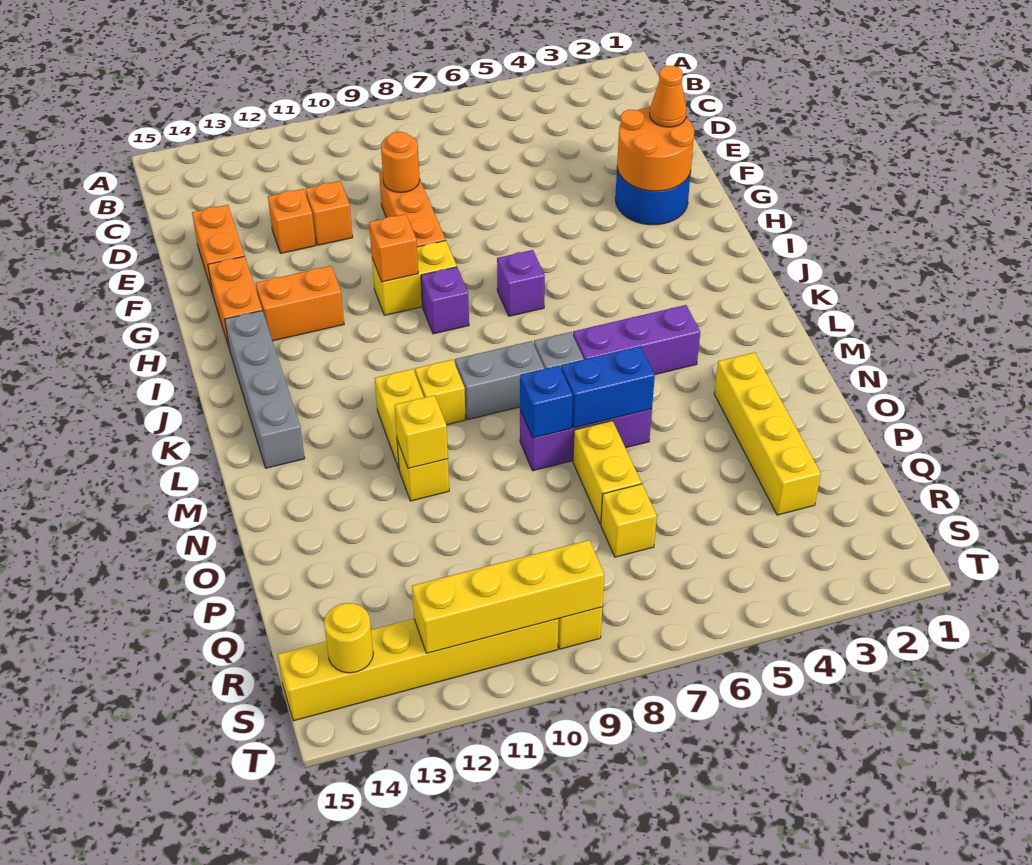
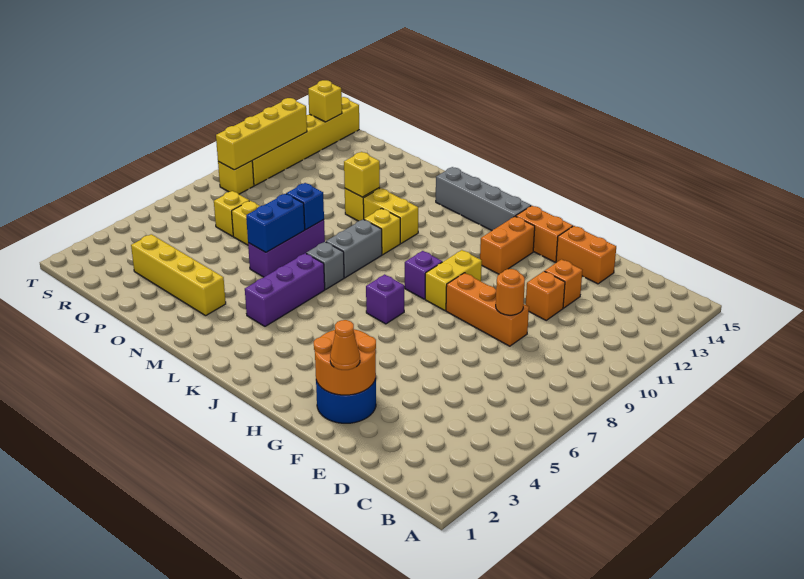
orange brick H10 level 2 -> none
yellow round brick S14 level 2 -> yellow brick S14 level 2

